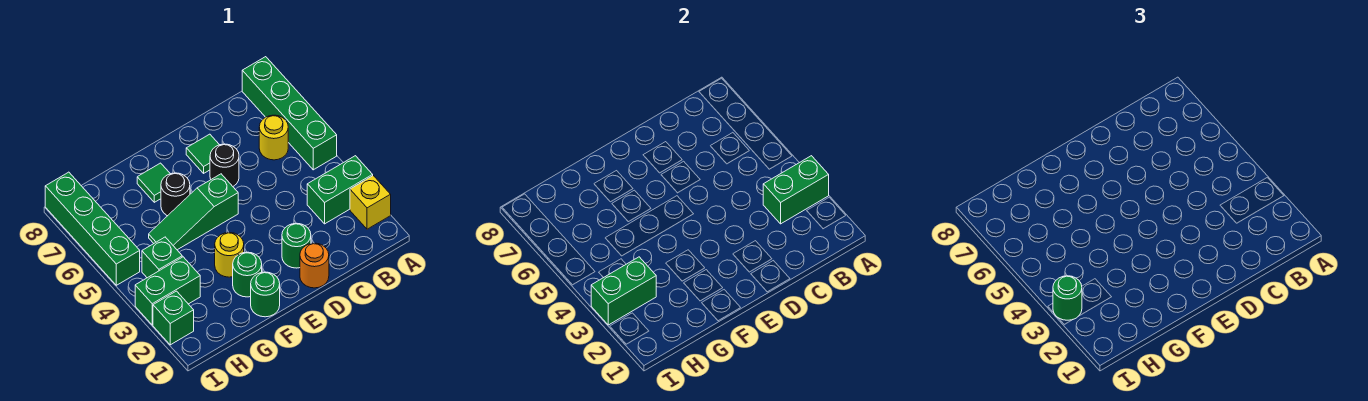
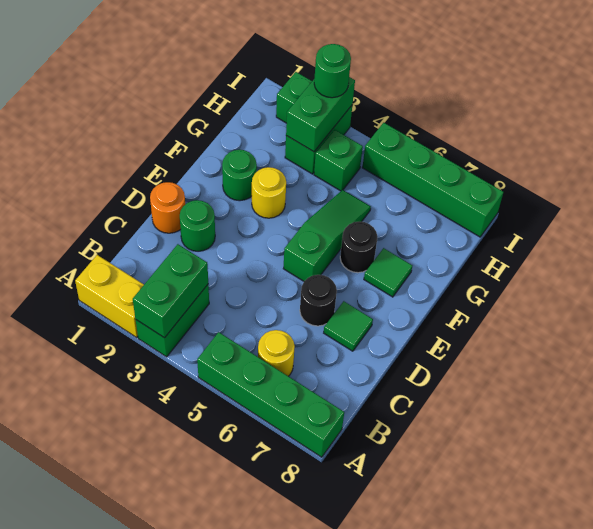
yellow brick A2 level 1 -> yellow brick A1:A2 level 1
green round brick F1 level 1 -> none

